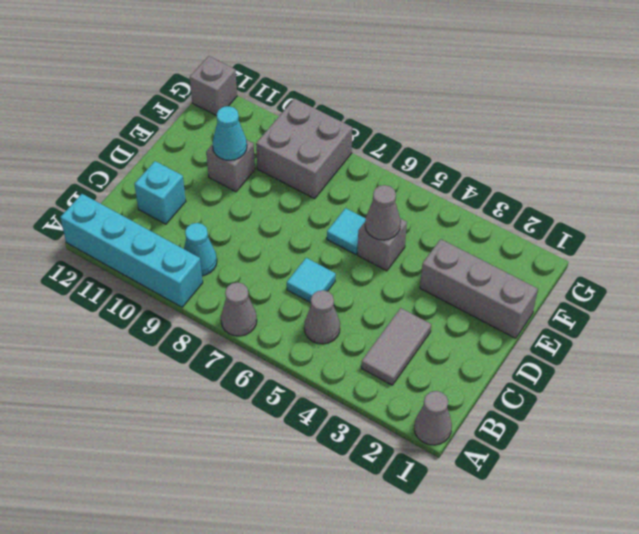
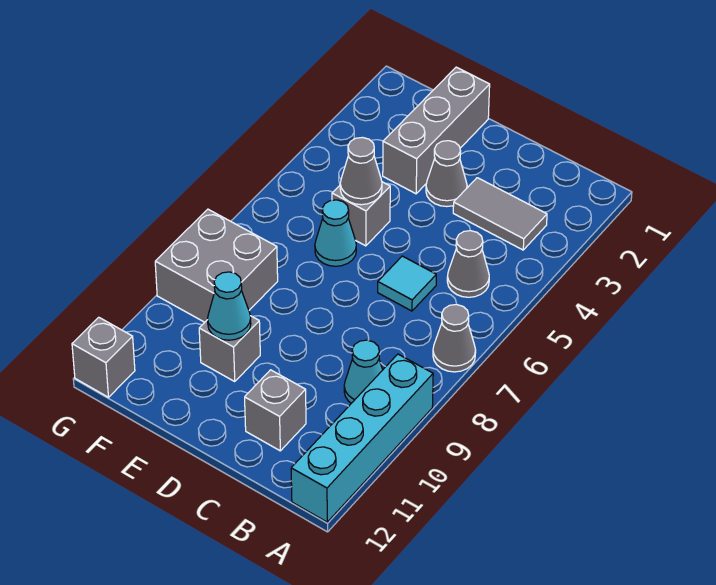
grey cone A1 level 1 -> grey cone D3 level 1
cyan brick C11 level 1 -> grey brick C11 level 1
cyan tile E6 level 1 -> cyan cone E6 level 1

